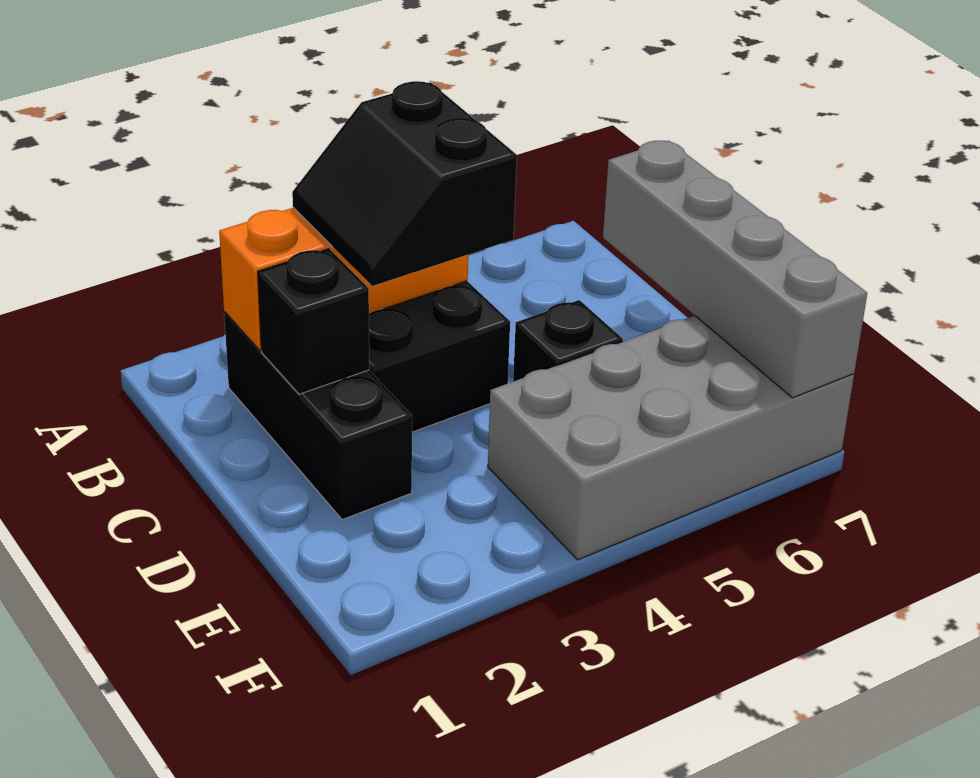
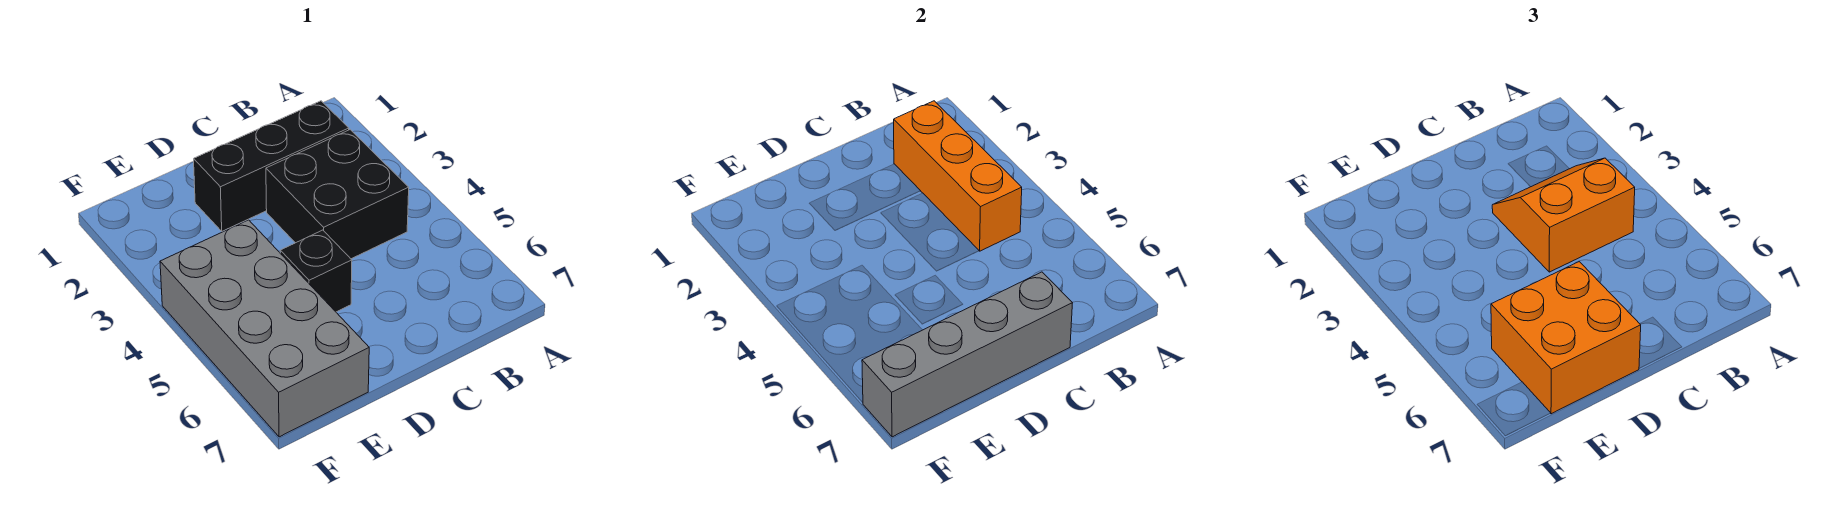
black slope B3:C4 level 3 top 4 -> orange slope B3:C4 level 3 top 4
black brick C2 level 2 -> none
none -> orange brick D6:E7 level 3

